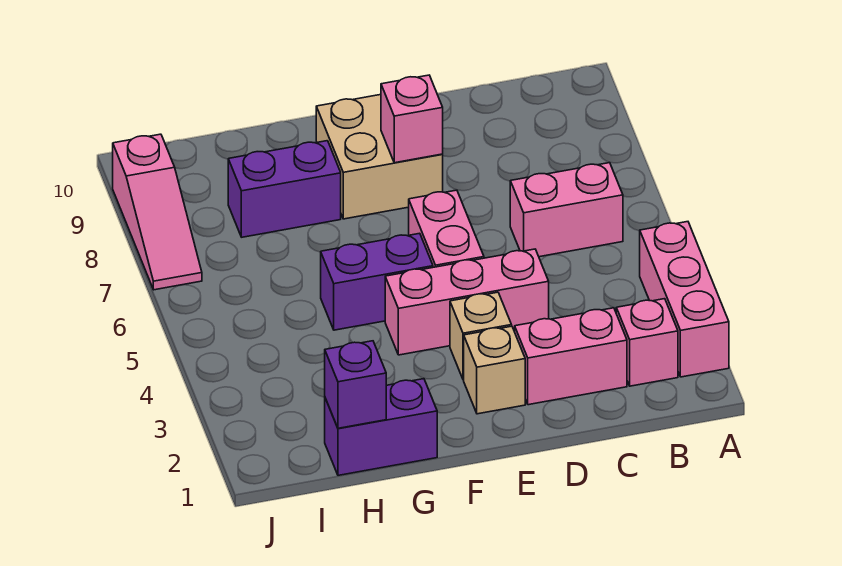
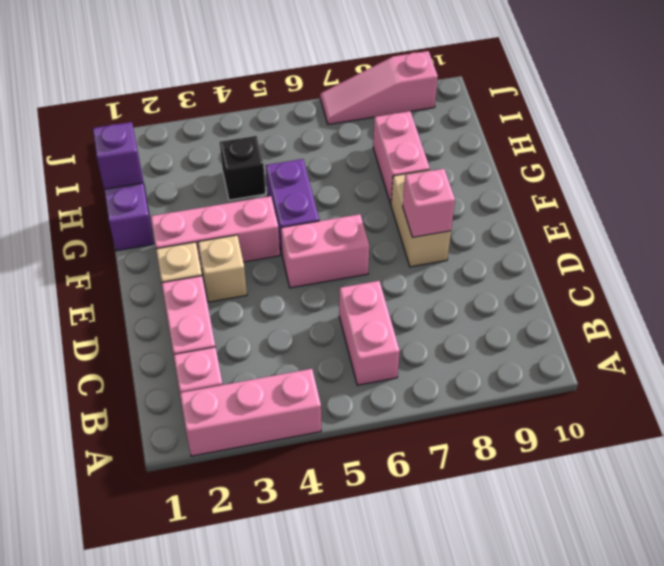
pink brick D4:F4 level 1 -> pink brick F2:F4 level 1
tan brick E8:F9 level 1 -> tan brick E8:F8 level 1
purple brick G8:H8 level 1 -> pink brick G8:H8 level 1
none -> black brick H4 level 1

